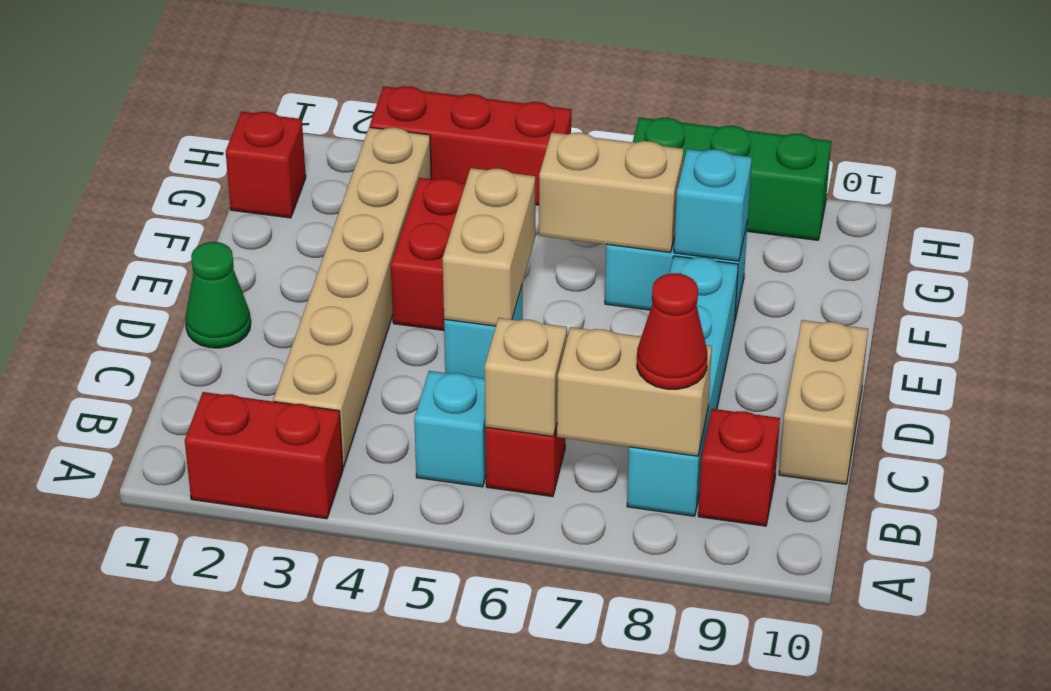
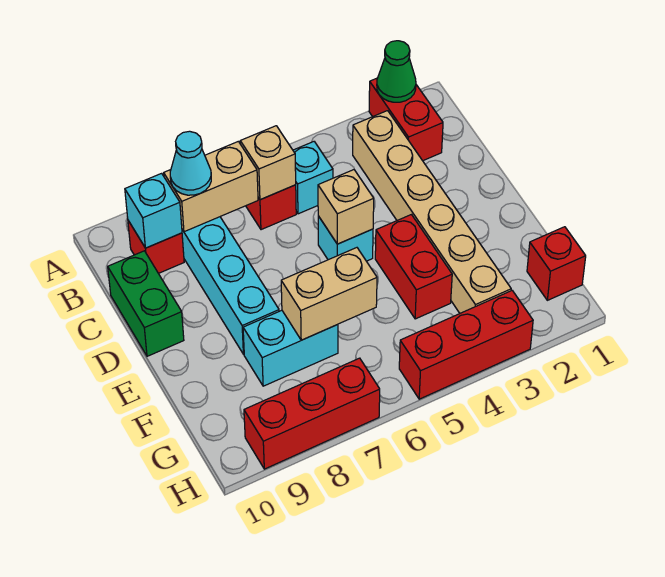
red brick A2:A3 level 1 -> red brick A2:B2 level 1
red cone B8 level 3 -> cyan cone B8 level 3
tan brick C10:D10 level 1 -> green brick C10:D10 level 1
green cone D1 level 1 -> green cone A2 level 2
tan brick D5:E5 level 2 -> tan brick D5 level 2
cyan brick F8 level 2 -> cyan brick B9 level 2
green brick H7:H9 level 1 -> red brick H7:H9 level 1

